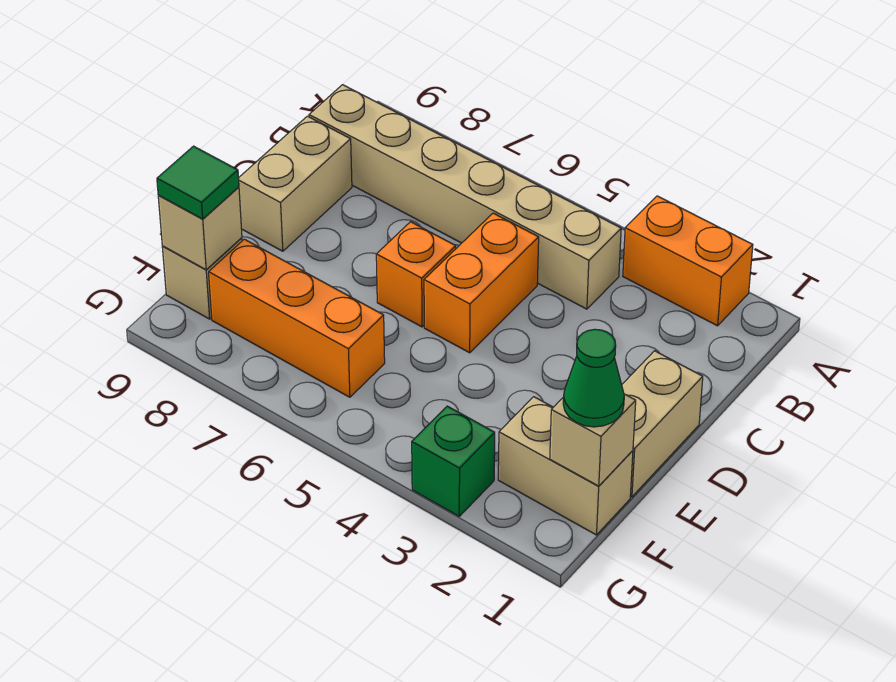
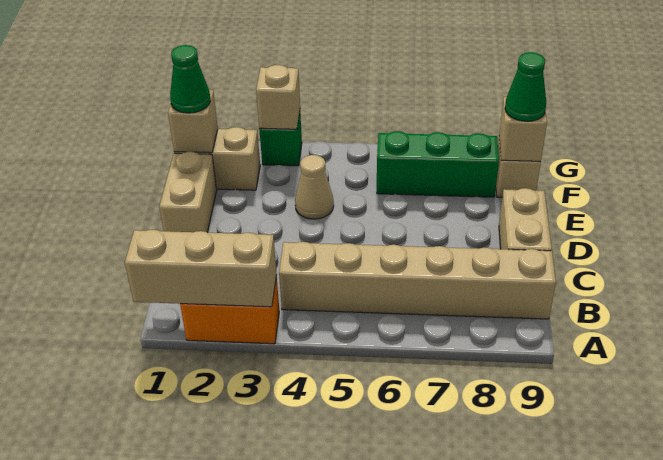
none -> tan brick A1:A3 level 2
orange brick C5:D5 level 1 -> none
orange brick D6 level 1 -> none
none -> tan cone E4 level 1
orange brick F6:F8 level 1 -> green brick F6:F8 level 1
green tile F9 level 3 -> green cone F9 level 3
none -> tan brick G3 level 2

